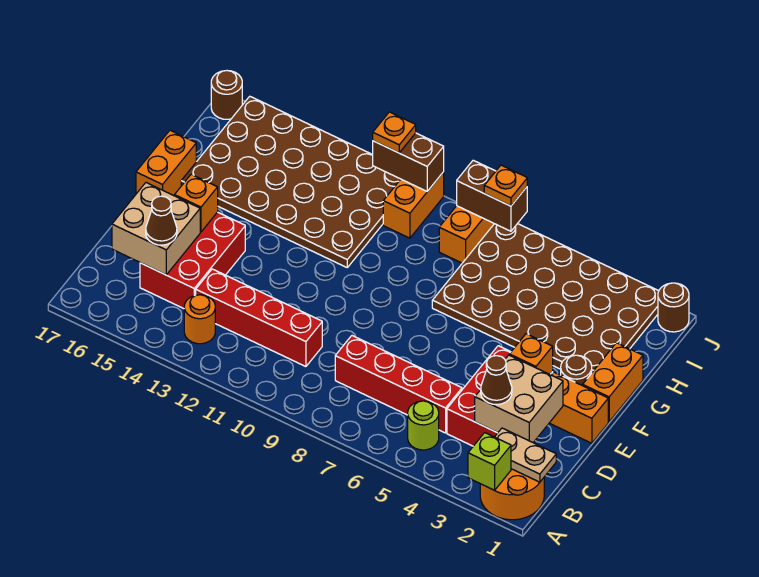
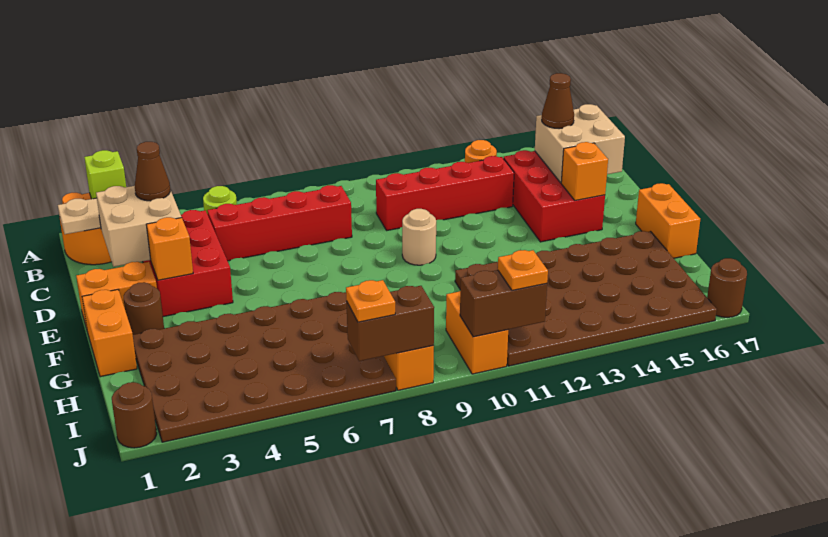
none -> tan round brick E10 level 1

